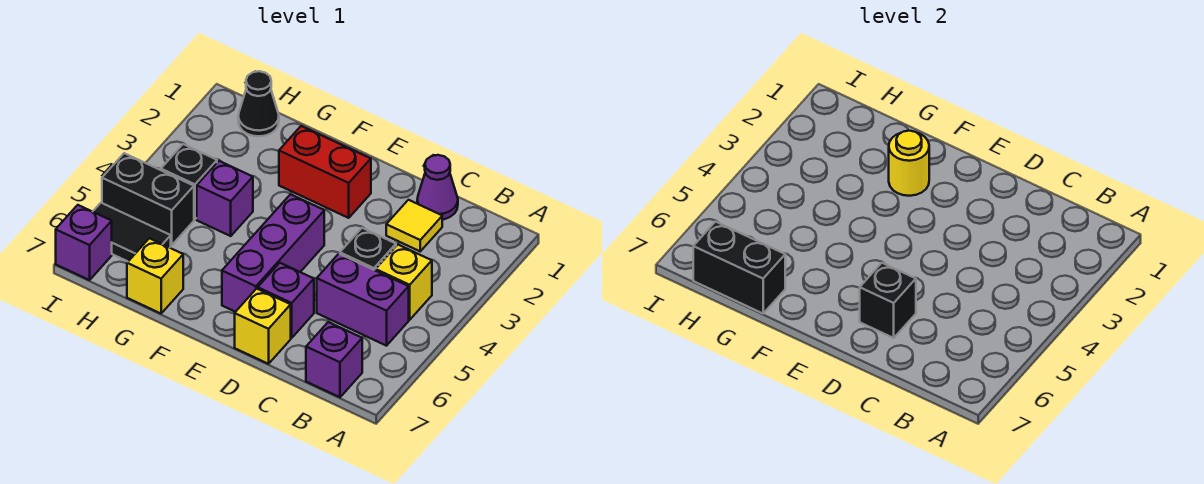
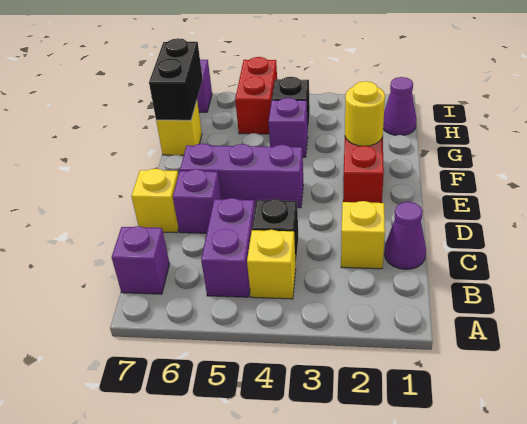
yellow tile C2 level 1 -> yellow brick C2 level 1
black brick D6 level 2 -> none
black cone H1 level 1 -> purple cone H1 level 1
black brick H5:I5 level 1 -> red brick H5:I5 level 1
black tile H6:I6 level 1 -> none

